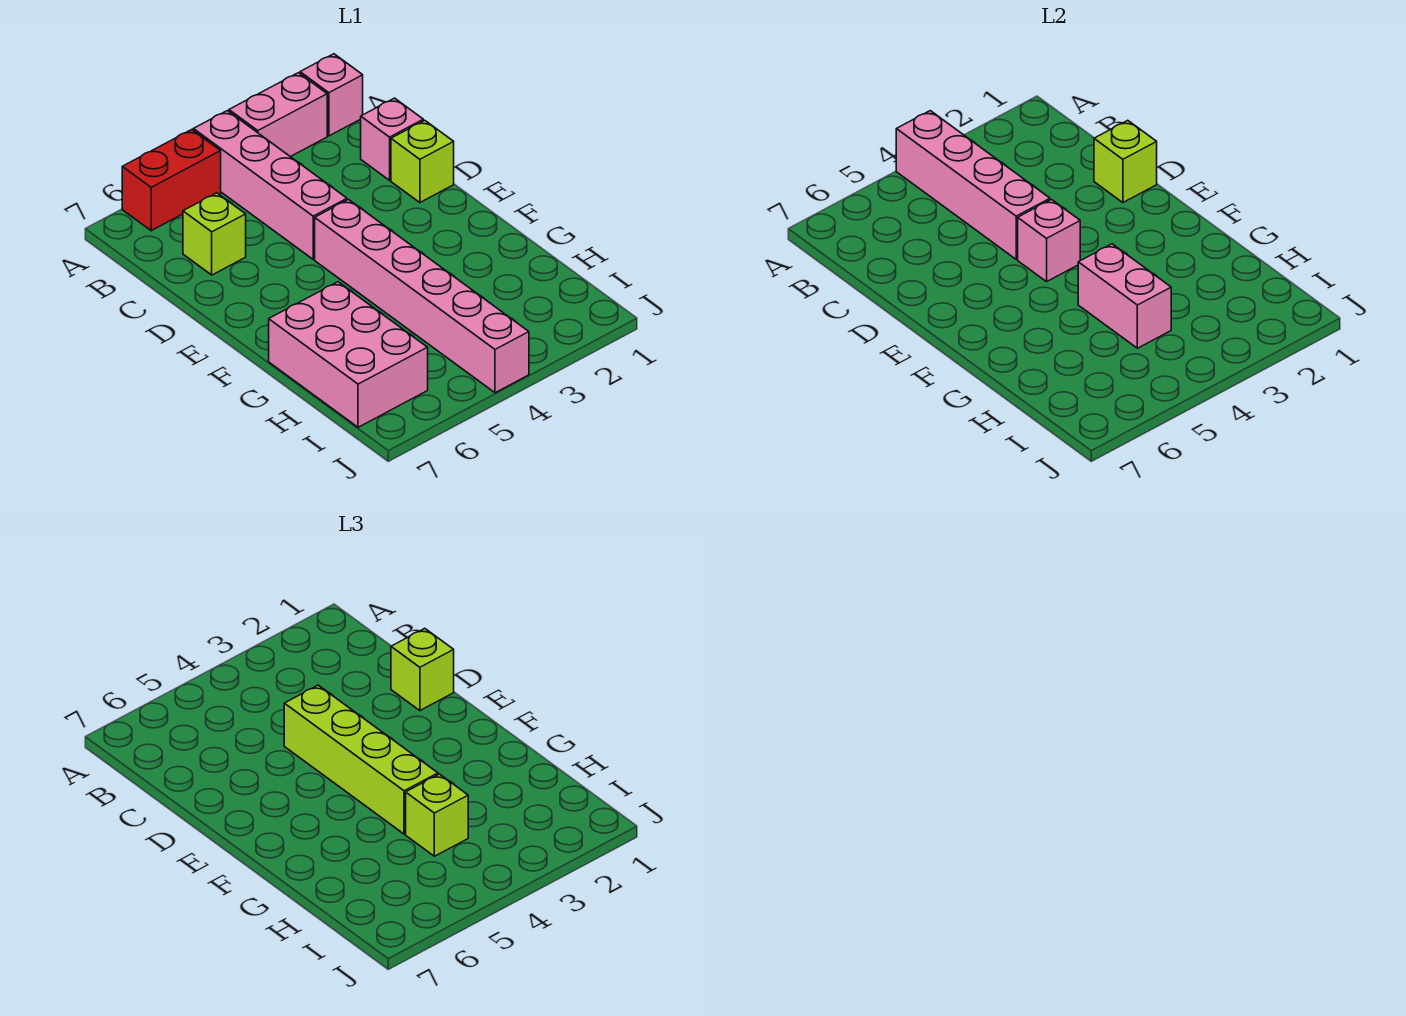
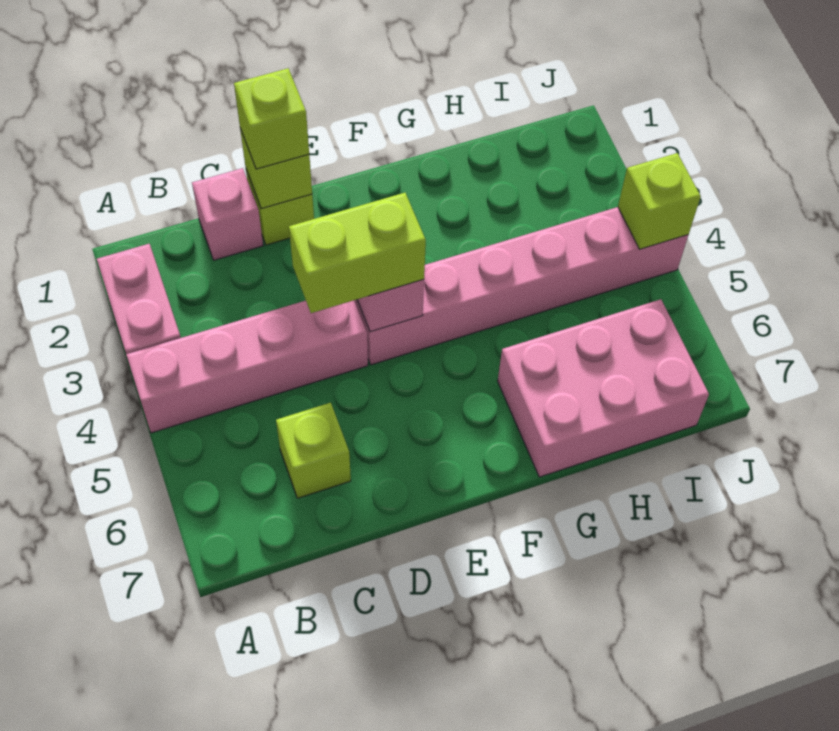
pink brick A1 level 1 -> none
pink brick A4:D4 level 2 -> none
red brick A5:A6 level 1 -> none
lime brick D4:G4 level 3 -> lime brick D4:E4 level 3
pink brick G4:H4 level 2 -> none
lime brick H4 level 3 -> lime brick J4 level 2

